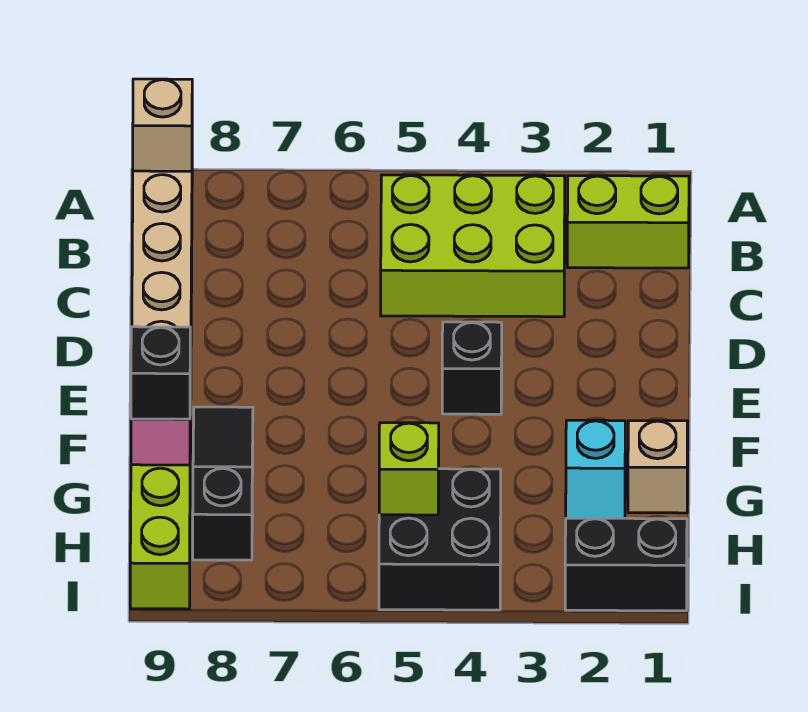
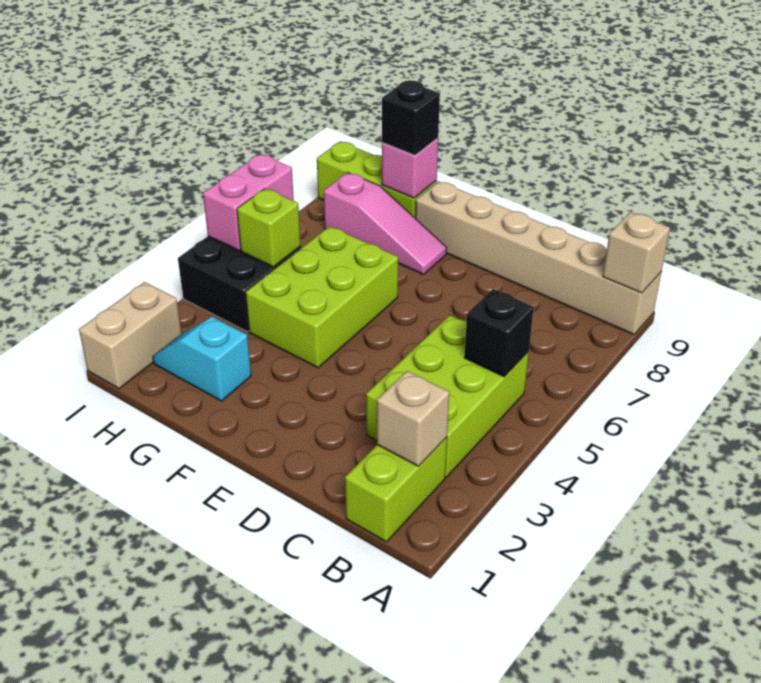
black brick E4 level 1 -> black brick B5 level 2
none -> lime brick F4:G6 level 1
black slope F8:H8 level 1 top H -> pink slope F8:H8 level 1 top H
tan brick G1 level 1 -> tan brick B2 level 2
black brick I1:I2 level 1 -> tan brick I1:I2 level 1
none -> pink brick I5:I6 level 2

